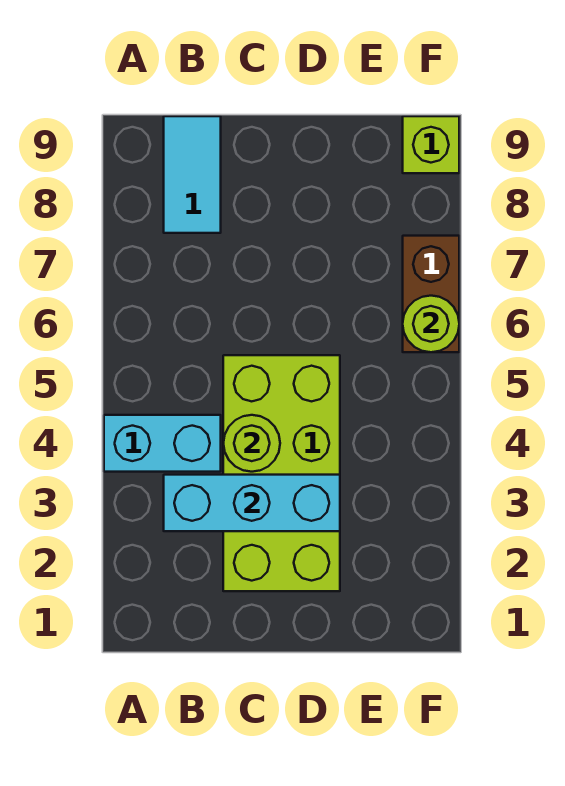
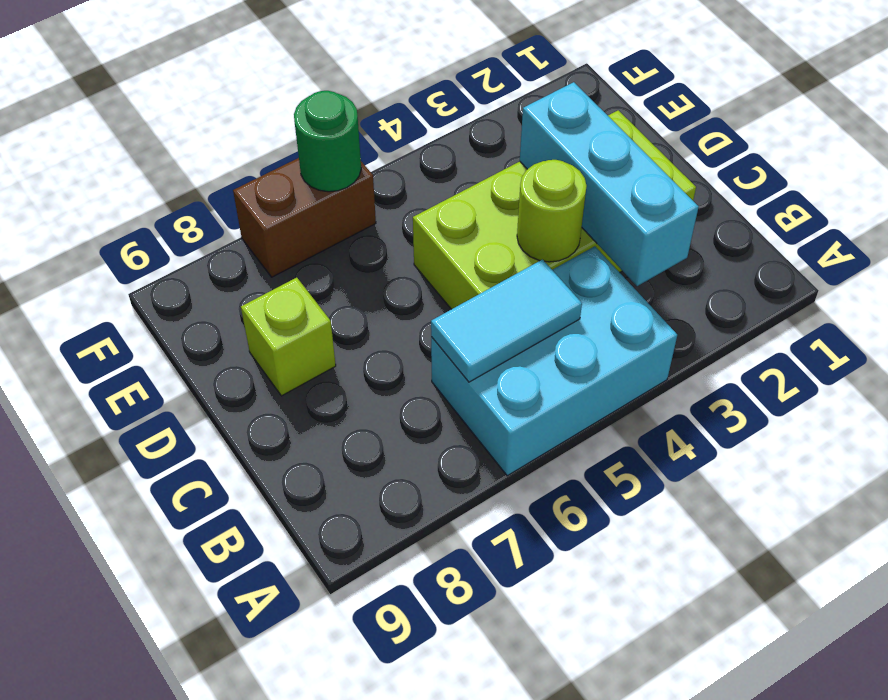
cyan brick A4:B4 level 1 -> cyan brick A4:B6 level 1
cyan tile B8:B9 level 1 -> cyan tile B5:B6 level 2
lime round brick F6 level 2 -> green round brick F6 level 2
lime brick F9 level 1 -> lime brick D8 level 1

